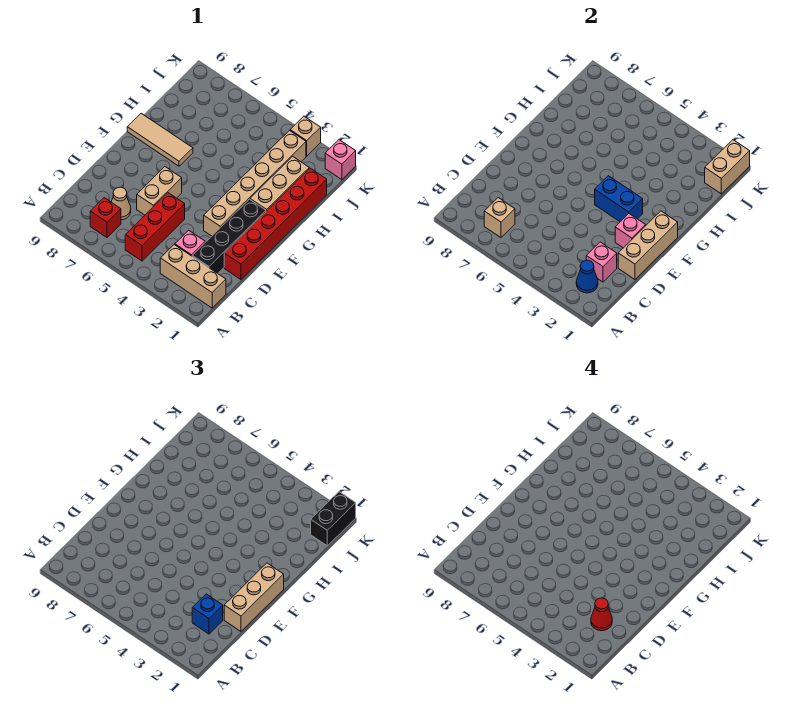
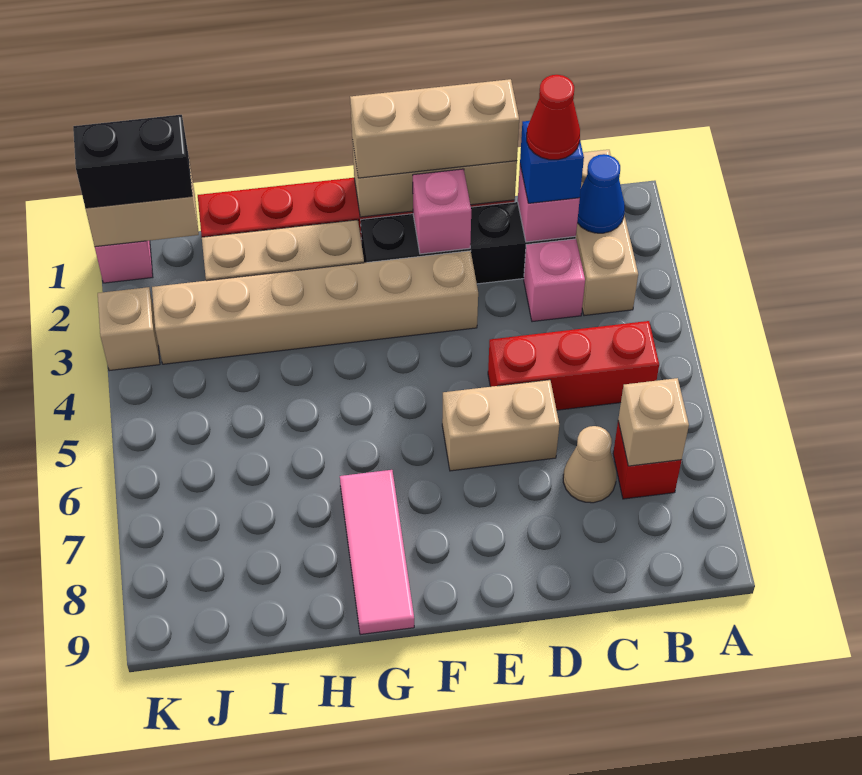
blue brick F3:F4 level 2 -> none
tan tile G7:G9 level 1 -> pink tile G7:G9 level 1

